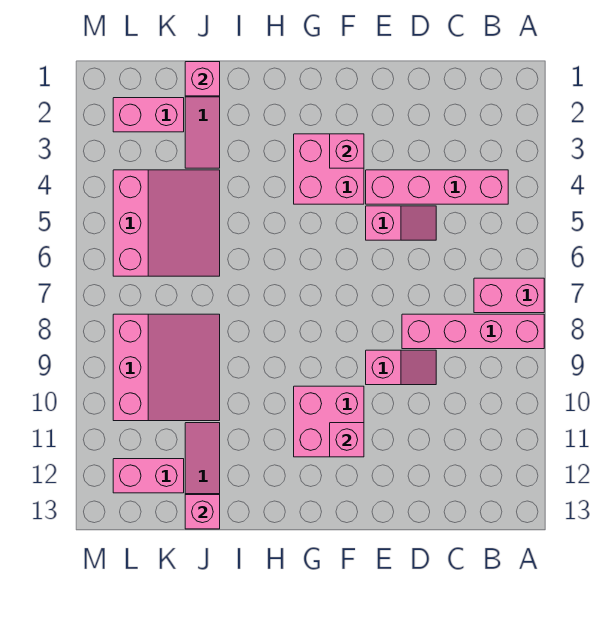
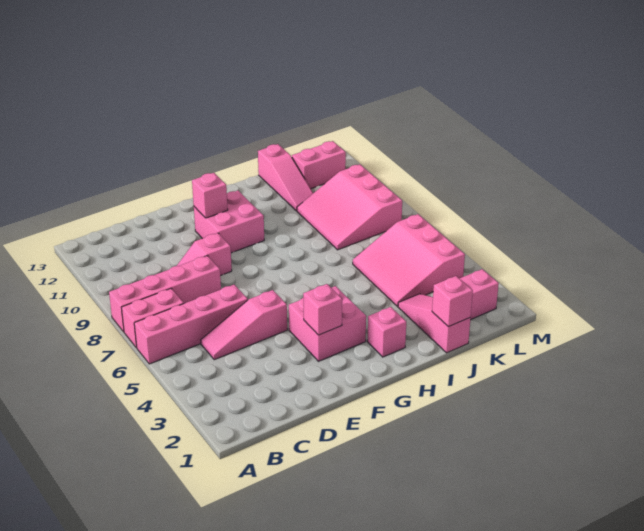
pink brick B4:E4 level 1 -> pink brick A6:D6 level 1
pink slope D5:E5 level 1 top E -> pink slope C5:E5 level 1 top E
pink brick J13 level 2 -> pink brick H2 level 1

